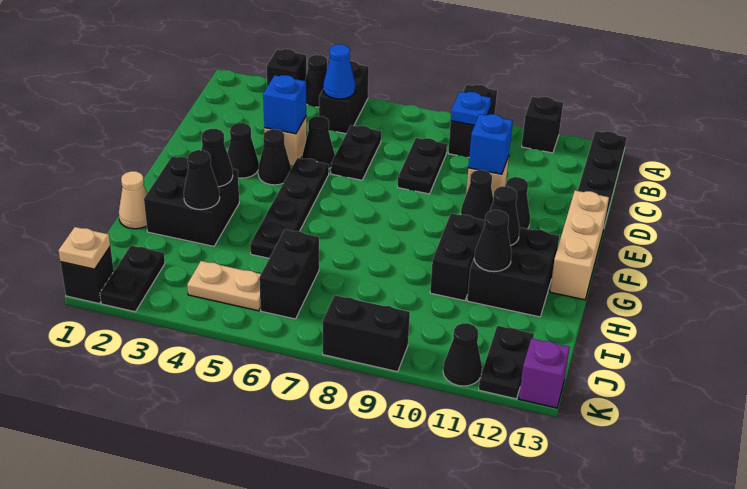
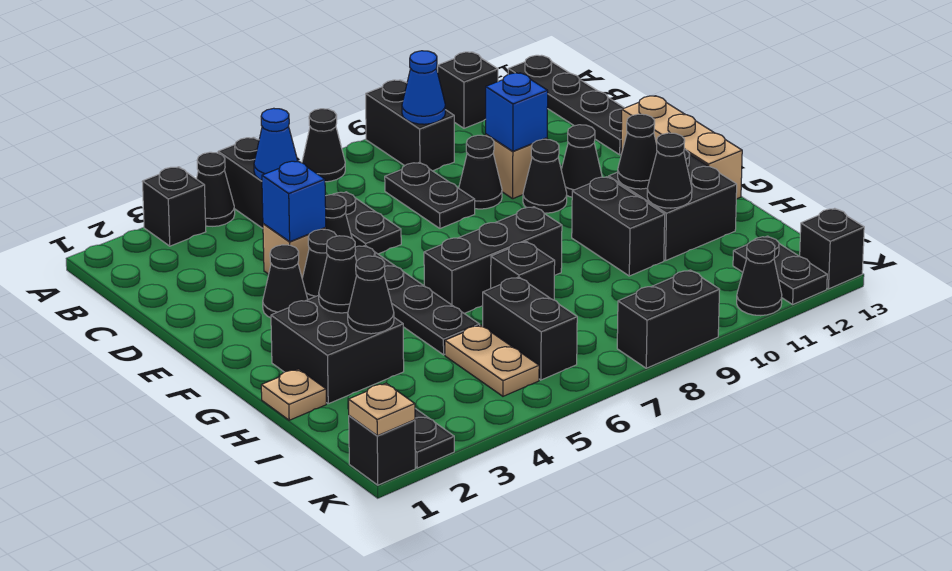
none -> black cone A7 level 1
blue plate B9 level 2 -> blue cone B9 level 2
none -> black cone D9 level 1
none -> black brick G6:G8 level 1
tan cone H1 level 1 -> tan plate H1 level 1
none -> black brick H7 level 1
tan plate J4:J5 level 1 -> tan plate I5:J5 level 1
purple brick K13 level 1 -> black brick K13 level 1

